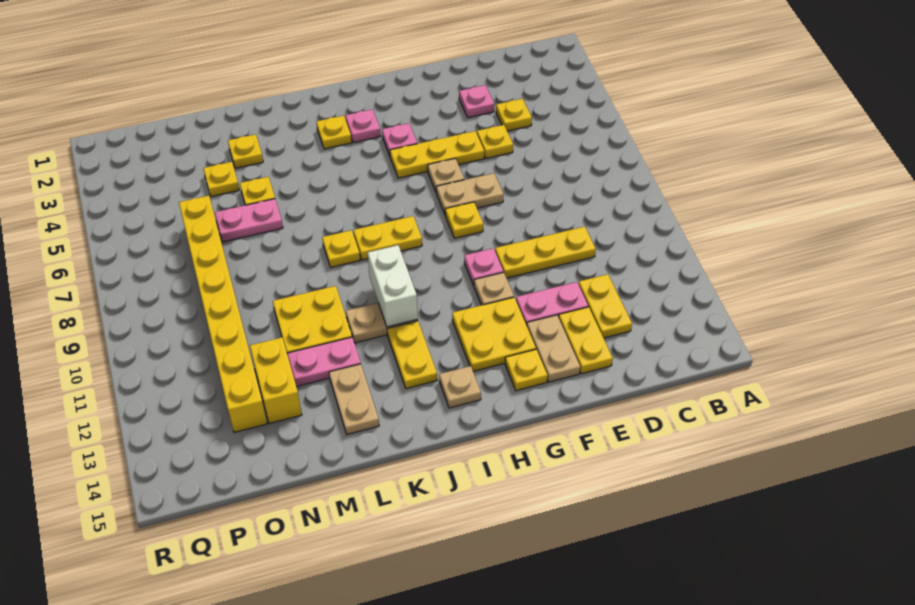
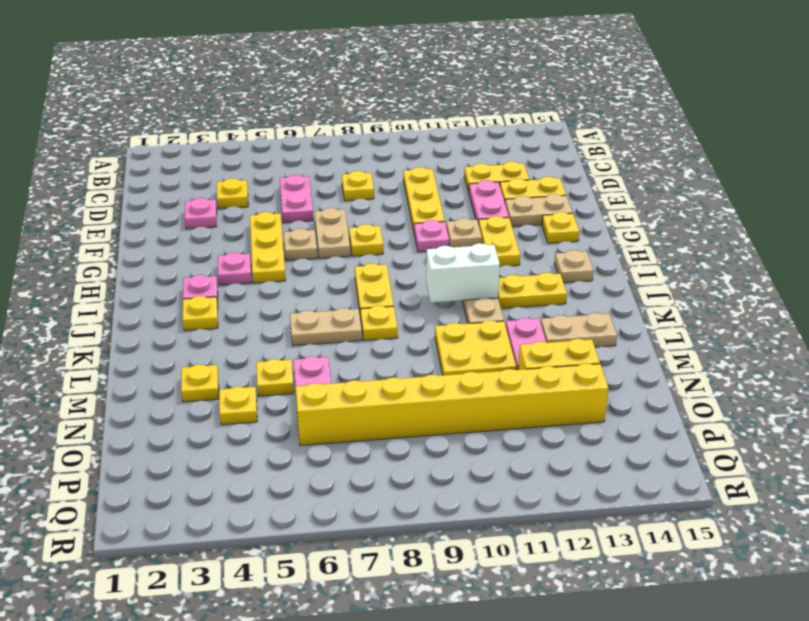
none -> pink plate D6:E6 level 1
yellow plate E5 level 1 -> yellow plate D8 level 1
yellow plate G12:H13 level 1 -> yellow plate G12:H12 level 1
none -> tan plate K6:K7 level 1

